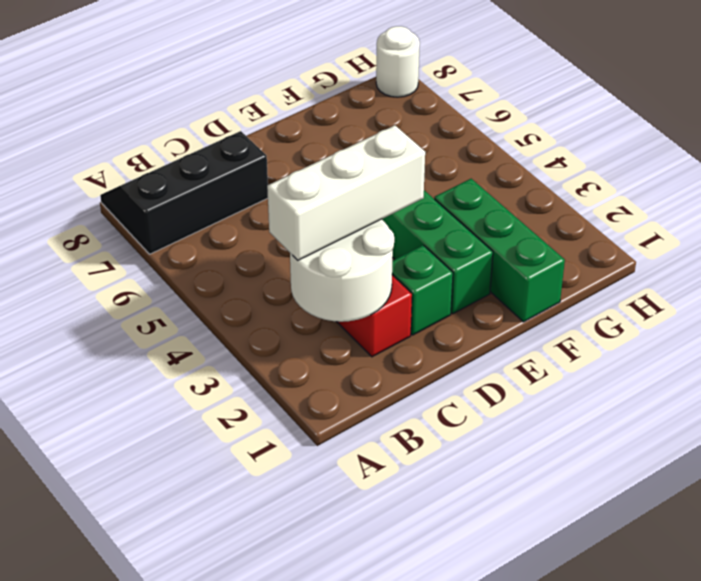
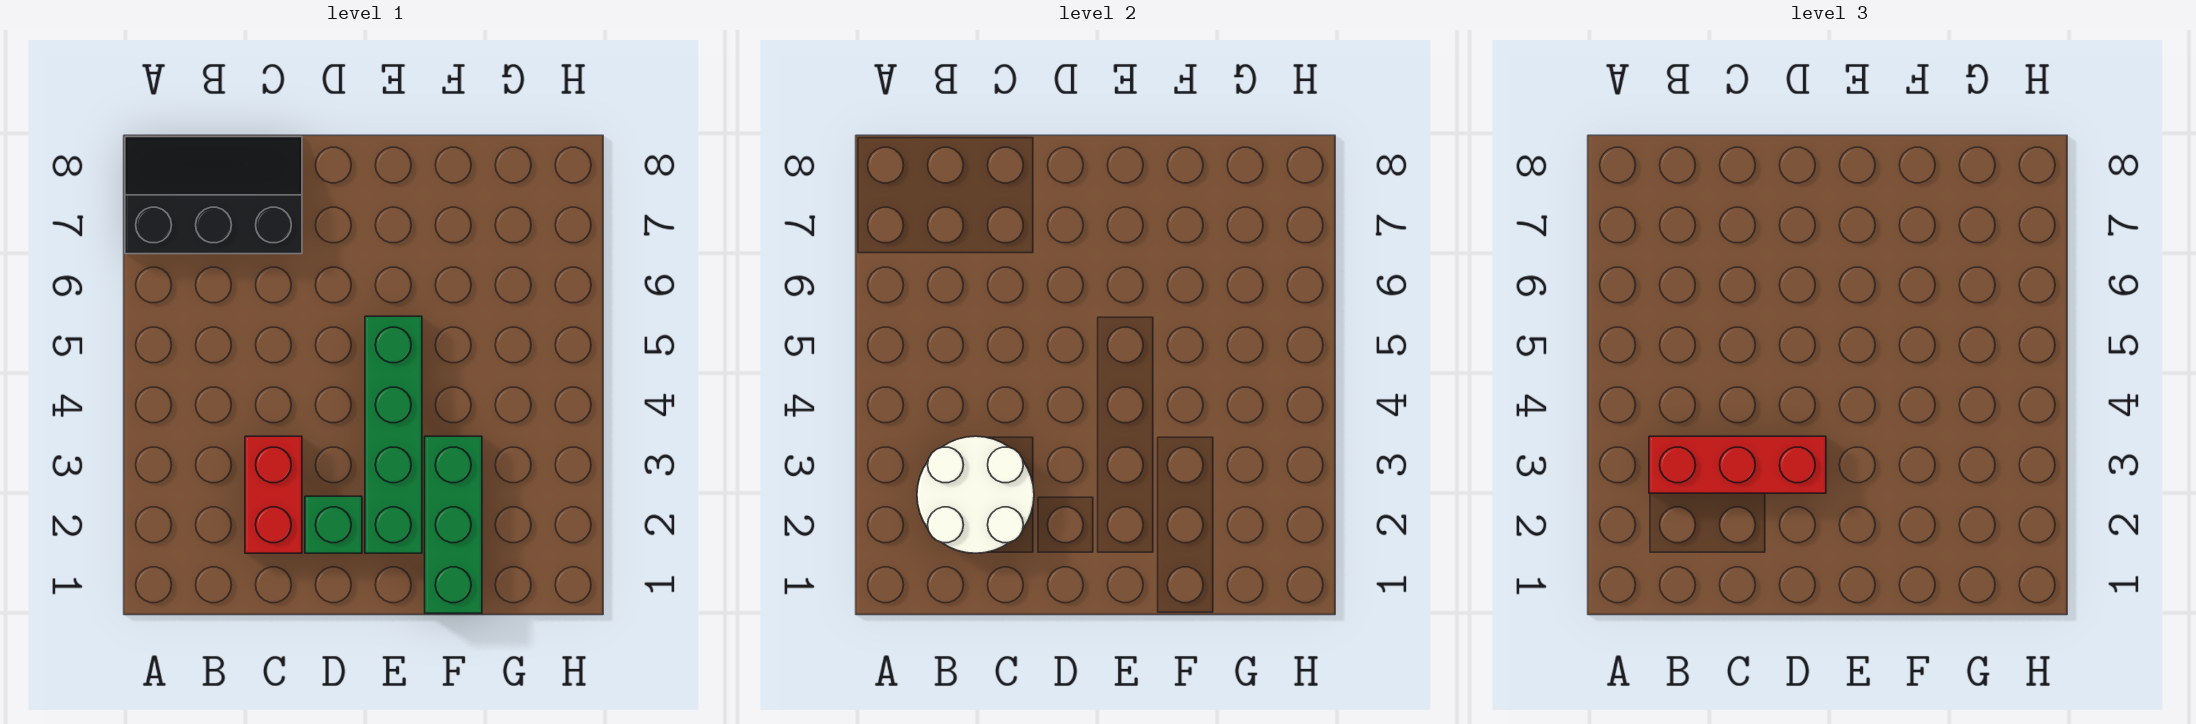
white brick B3:D3 level 3 -> red brick B3:D3 level 3
white round brick H8 level 1 -> none

